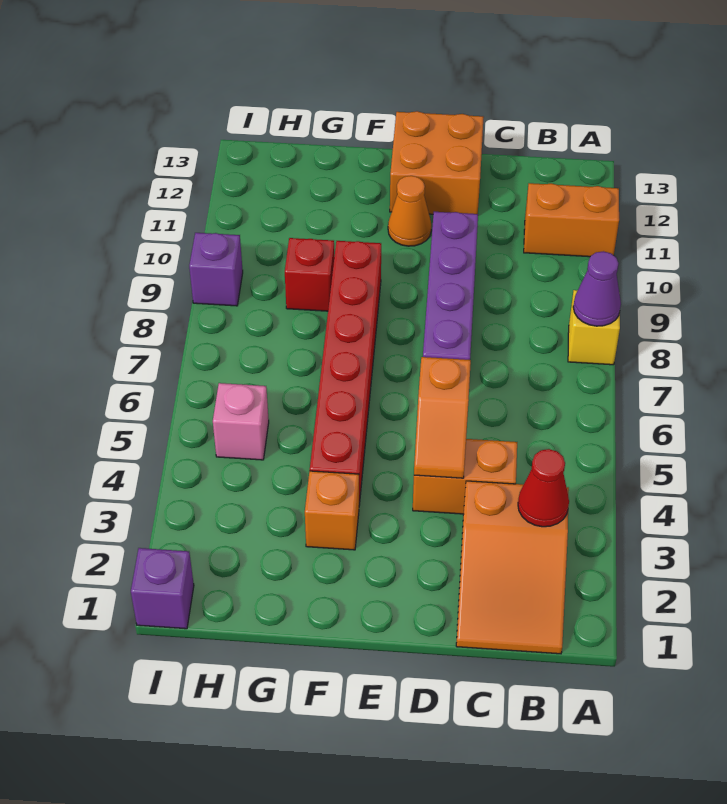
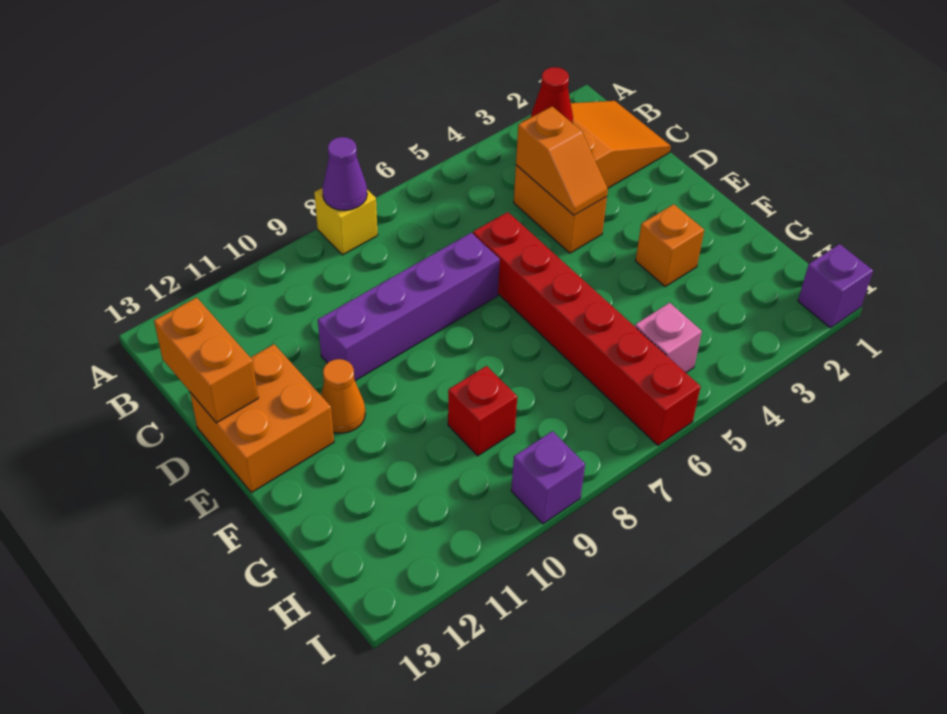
orange brick A11:B11 level 1 -> orange brick C13:D13 level 2
orange slope D4:D5 level 2 top 5 -> orange slope C4:D4 level 2 top C
red brick F4:F9 level 1 -> red brick D6:I6 level 1

